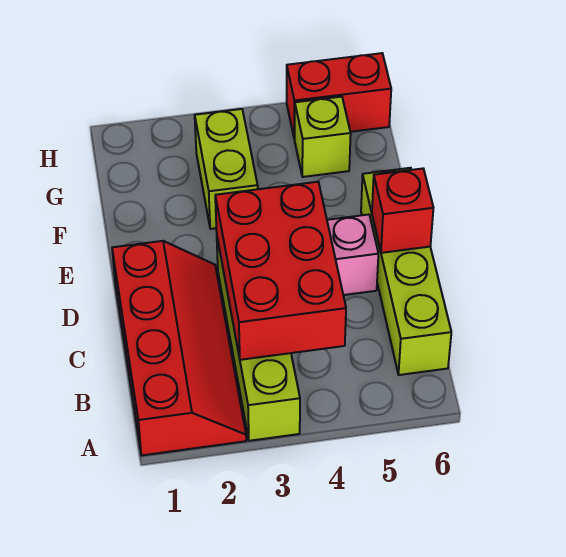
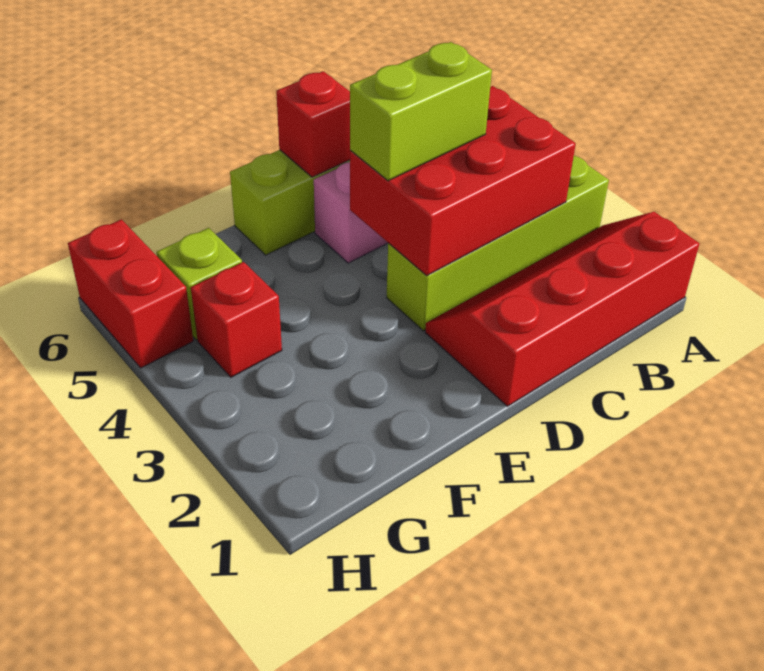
lime brick F3:G3 level 1 -> lime brick C4:D4 level 3
none -> red brick G4 level 1

